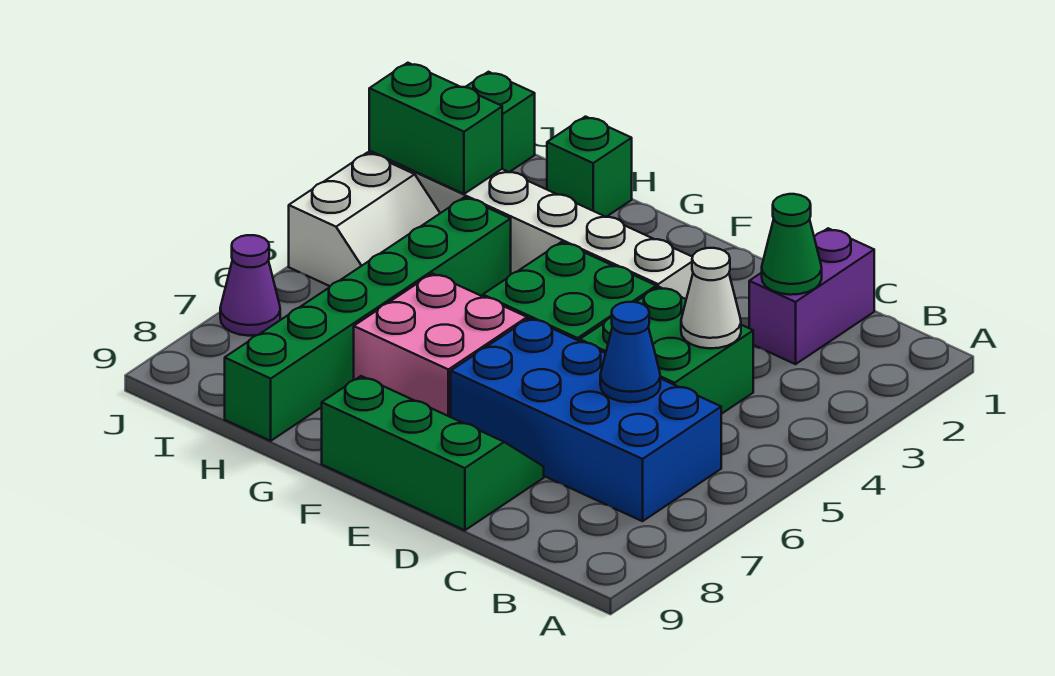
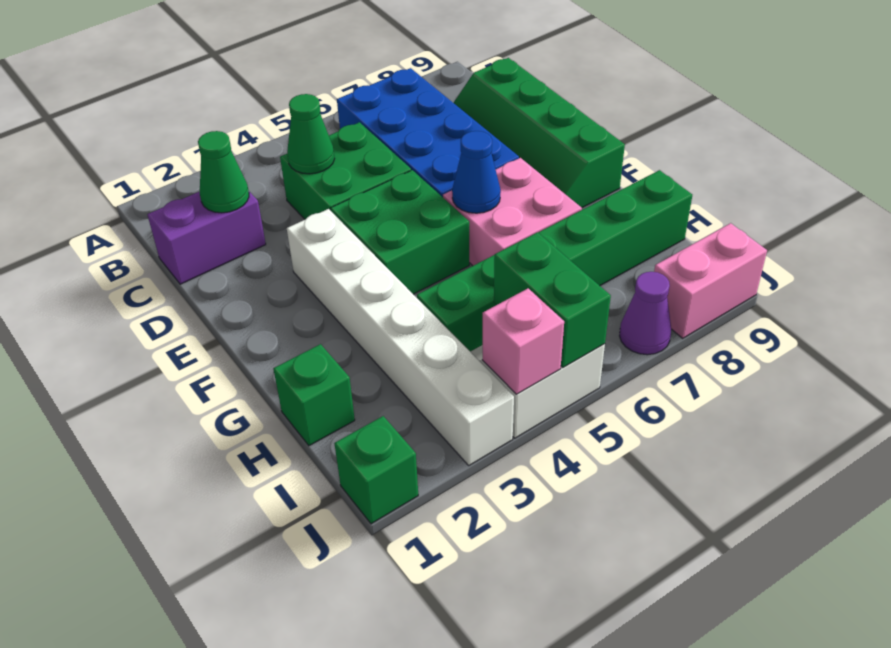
white cone C4 level 2 -> green cone C4 level 2
blue cone C6 level 2 -> blue cone F6 level 2
green slope D8:F9 level 1 top 9 -> green slope C8:F9 level 1 top 9
green brick I3:J3 level 2 -> green brick I5:J5 level 2
none -> pink brick J4 level 2
none -> pink brick J8:J9 level 1

